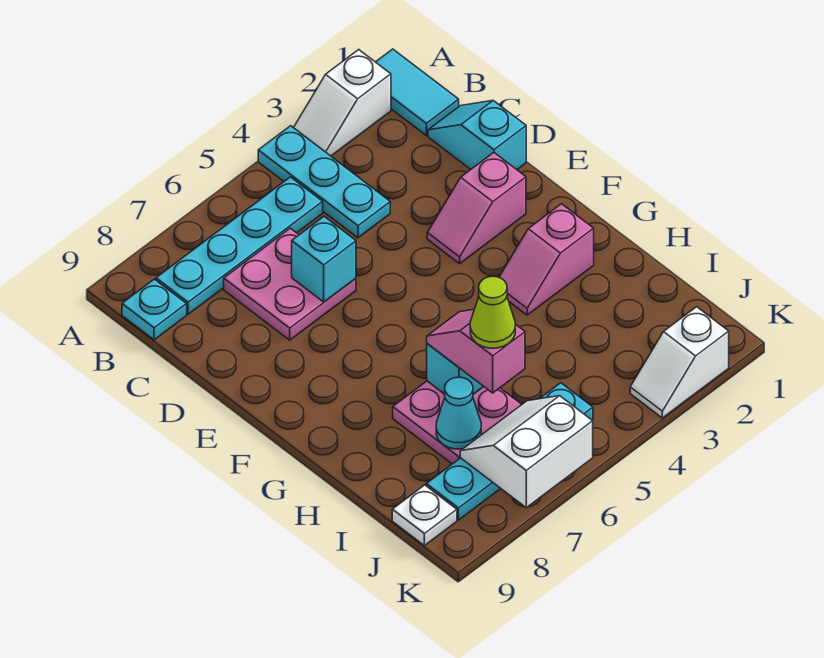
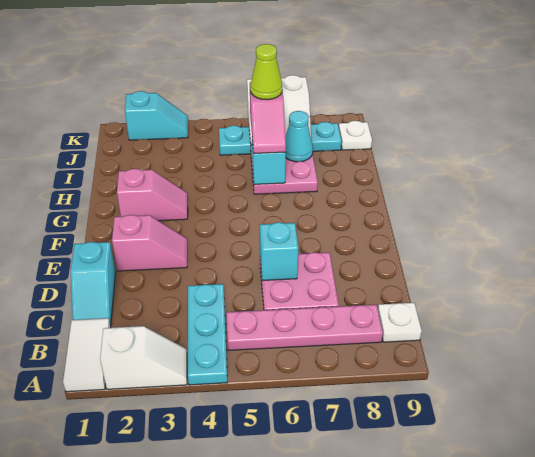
cyan tile A1:B1 level 1 -> white tile A1:B1 level 1
cyan plate B5:B8 level 1 -> pink plate B5:B8 level 1
cyan plate B9 level 1 -> white plate B9 level 1
white slope K2:K3 level 1 top 2 -> cyan slope K2:K3 level 1 top 2

